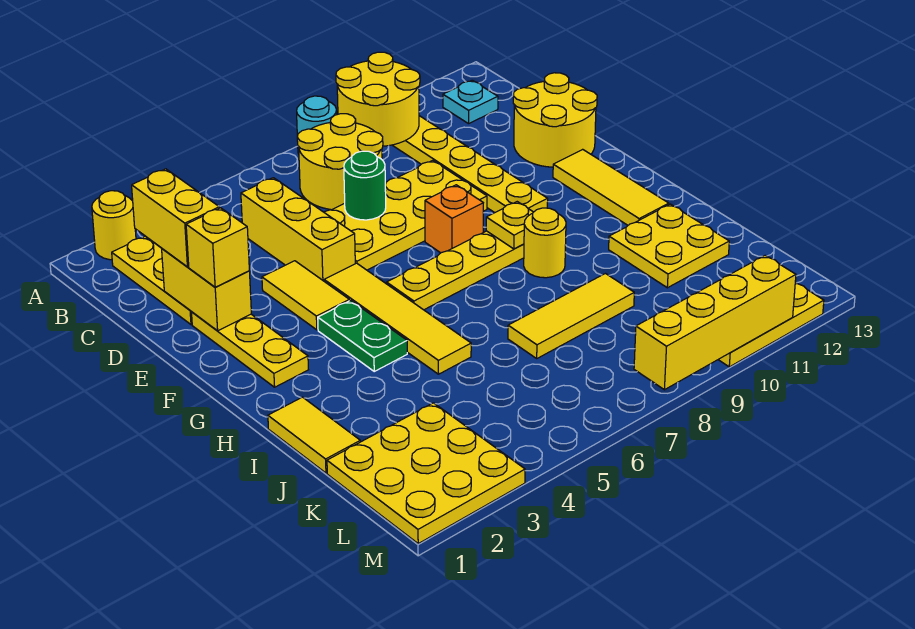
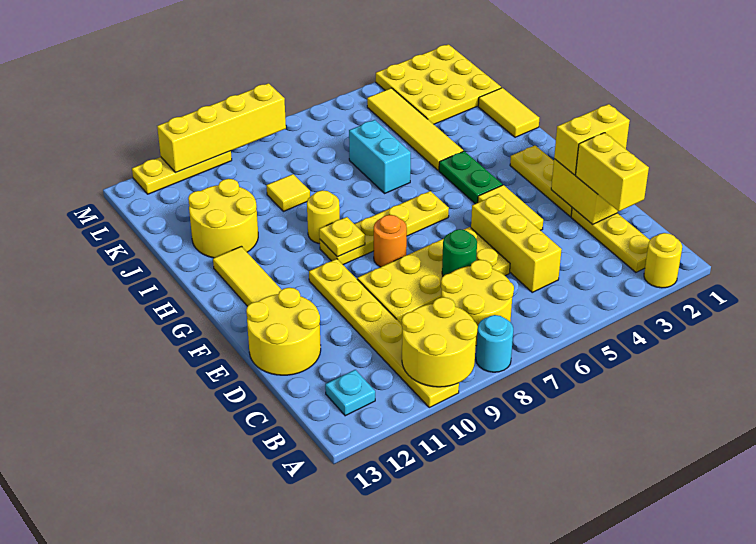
yellow brick E2 level 3 -> yellow brick E1:E2 level 3
yellow tile F5:I5 level 1 -> yellow tile I4:L4 level 1
orange brick F8 level 1 -> orange round brick F8 level 1
none -> cyan brick I6:J6 level 1
yellow plate I11:J12 level 1 -> yellow round brick I11:J12 level 1
yellow tile J7:J9 level 1 -> yellow tile J9 level 1

